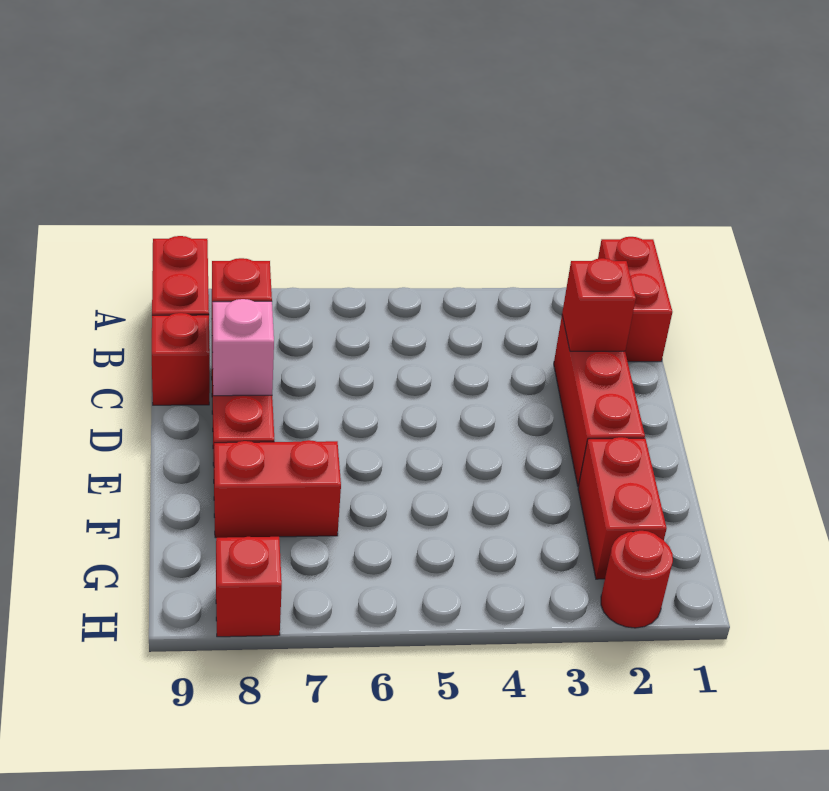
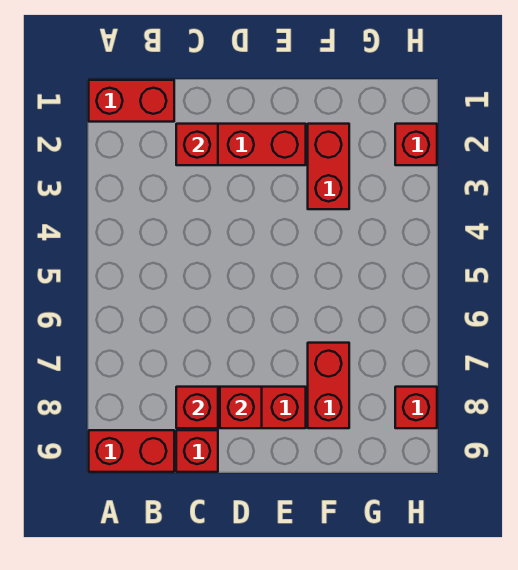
pink brick D8 level 2 -> red brick D8 level 2
red brick F2:G2 level 1 -> red brick F2:F3 level 1
red round brick H2 level 1 -> red brick H2 level 1

